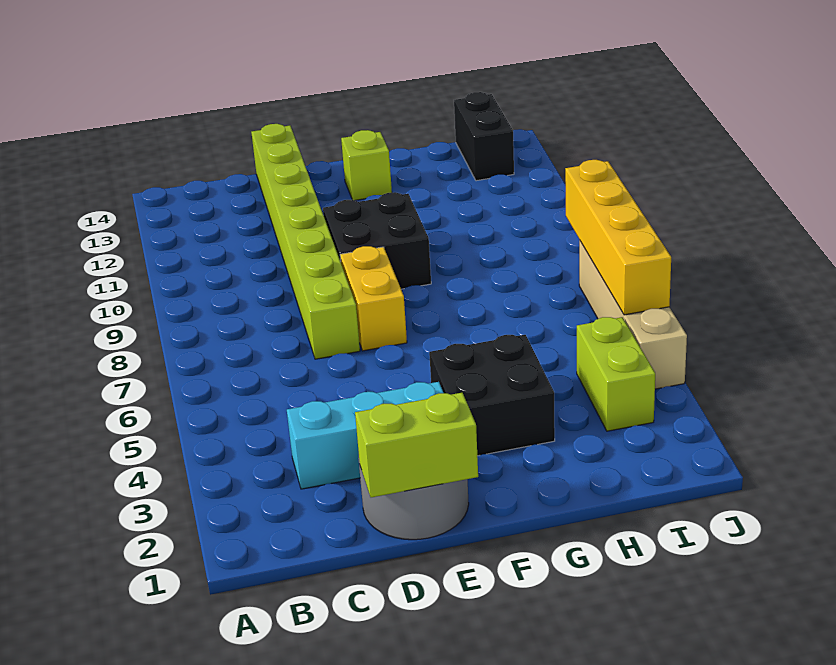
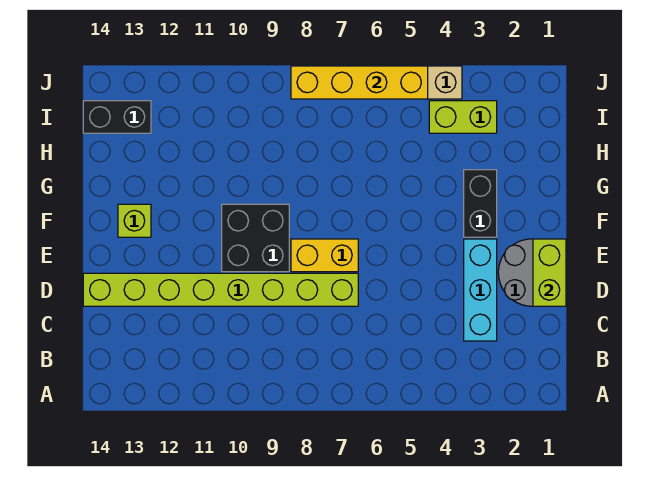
black brick F3:G4 level 1 -> black brick F3:G3 level 1

